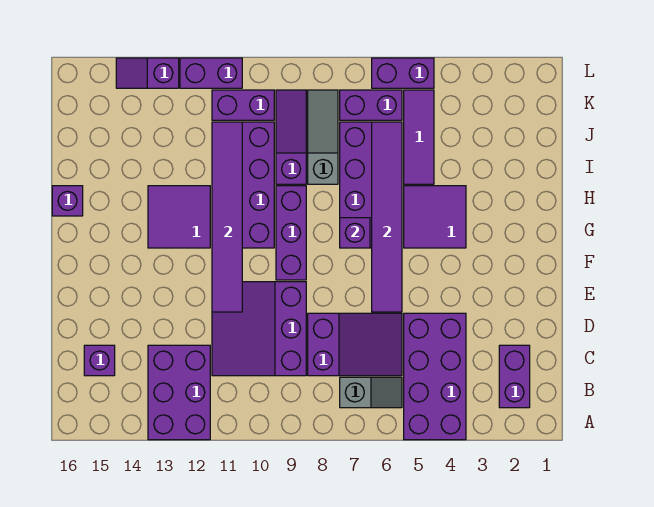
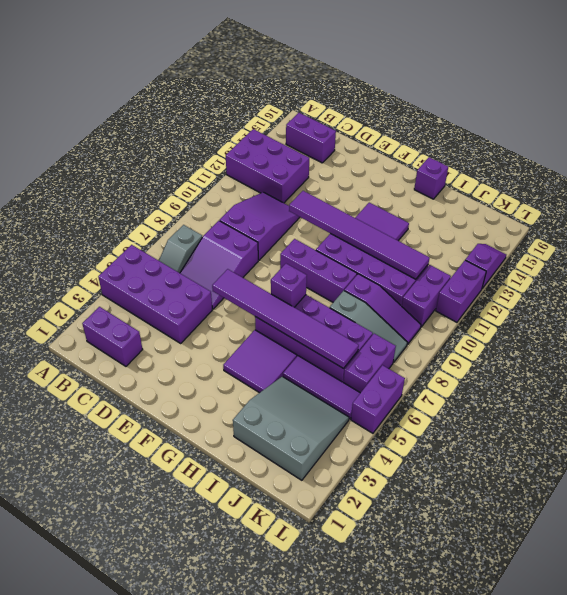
purple slope C9:E11 level 1 top 9 -> purple slope C9:D11 level 1 top 9
purple brick C15 level 1 -> purple brick B15:C15 level 1
none -> grey slope I2:K4 level 1 top 2

